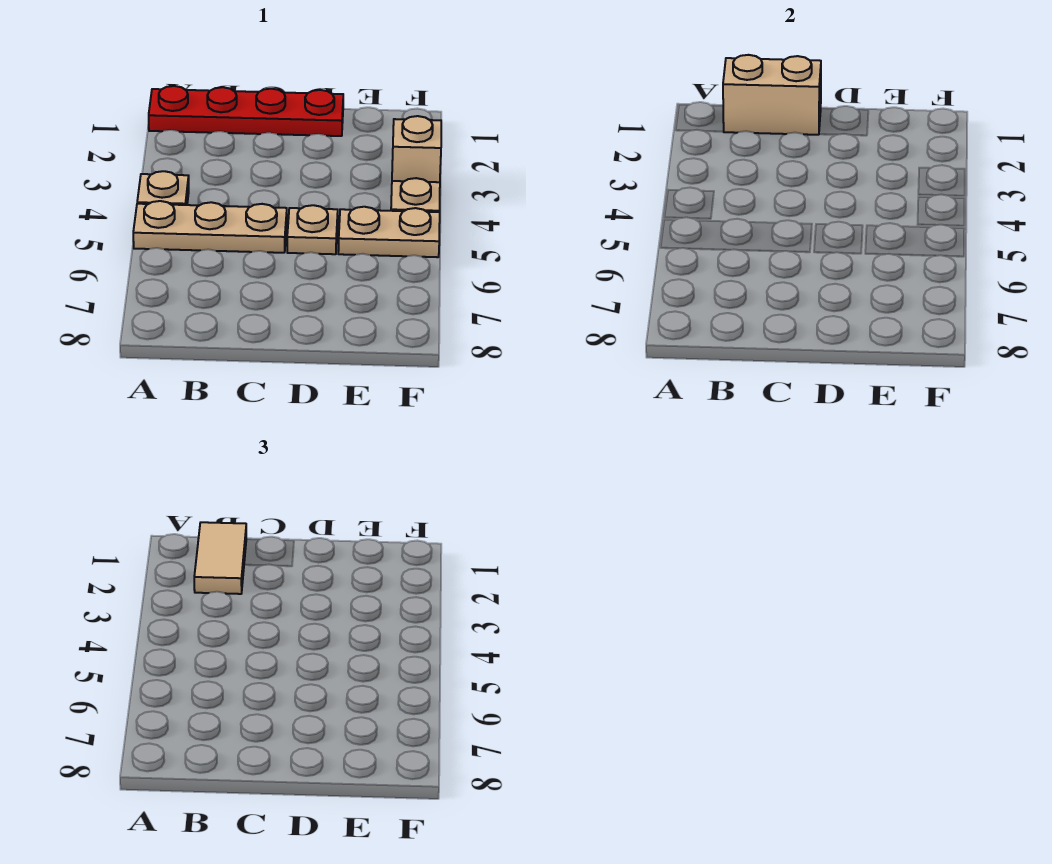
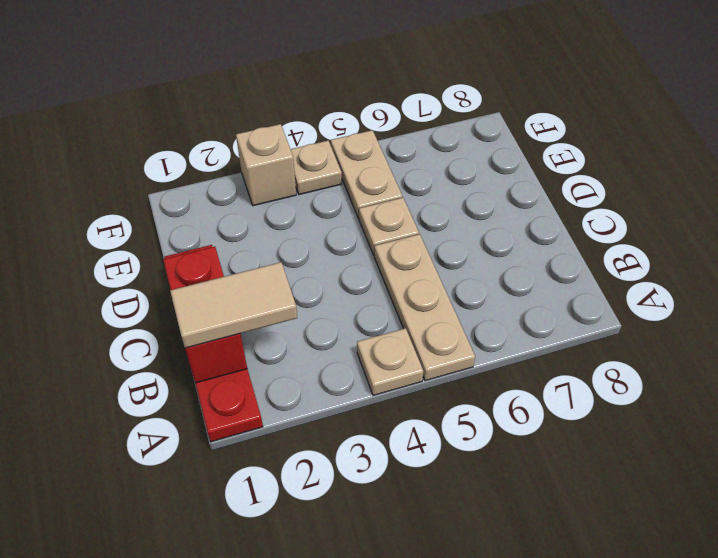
tan brick B1:C1 level 2 -> red brick B1:C1 level 2

